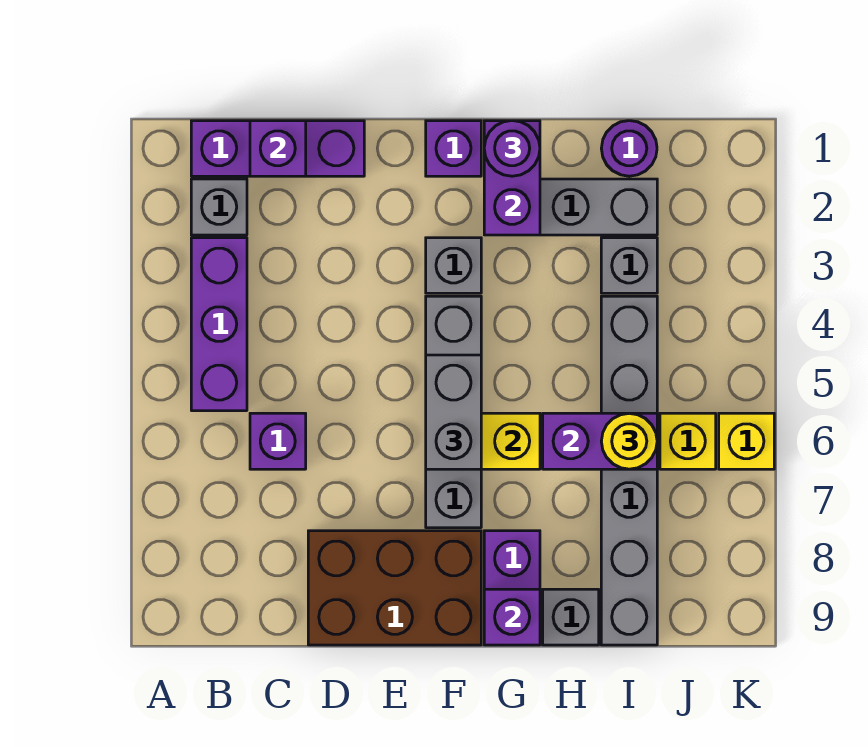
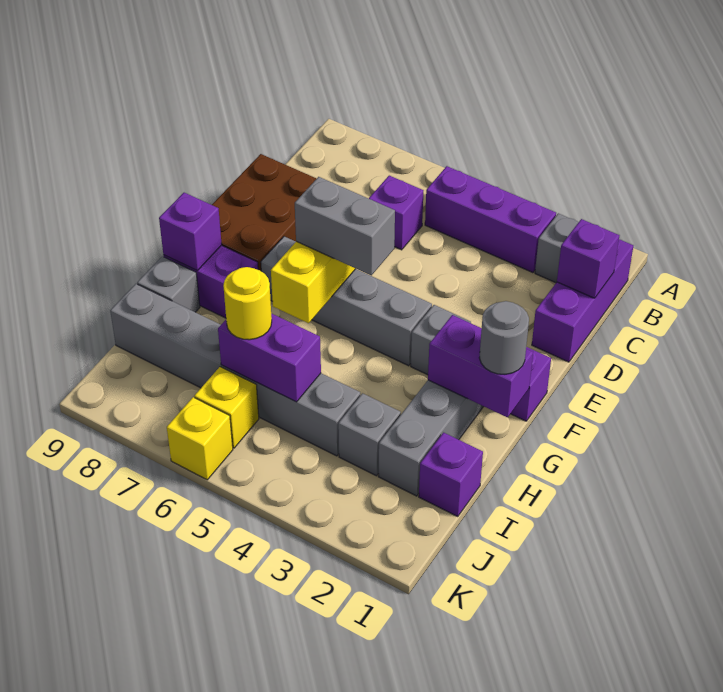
purple round brick G1 level 3 -> grey round brick G1 level 3
purple brick H6:I6 level 2 -> purple brick I5:I6 level 2
purple round brick I1 level 1 -> purple brick I1 level 1

